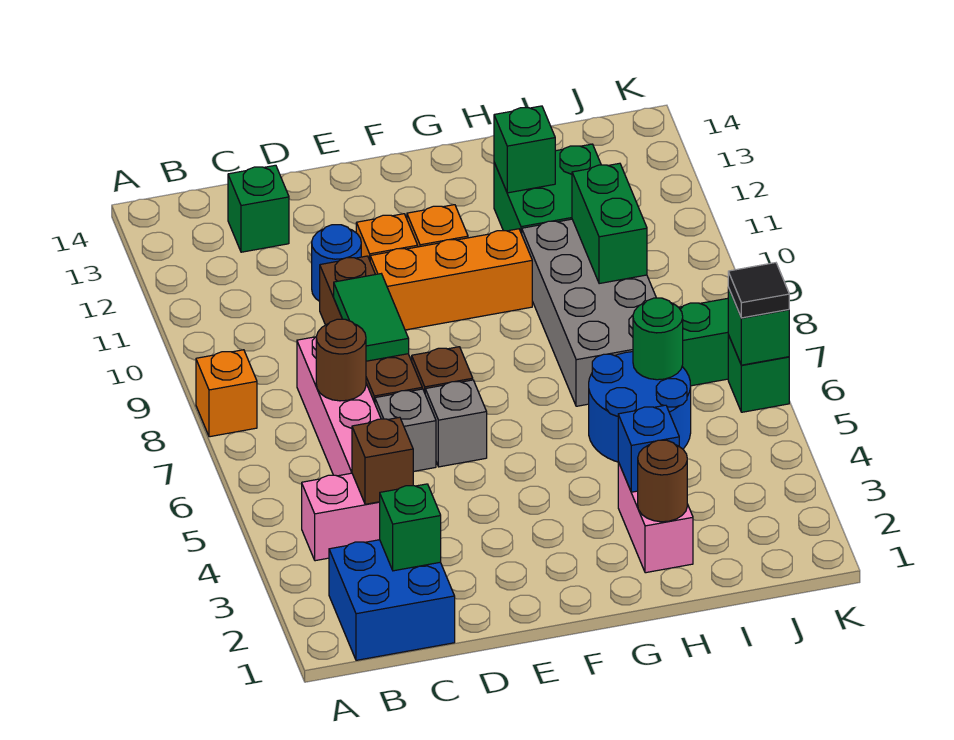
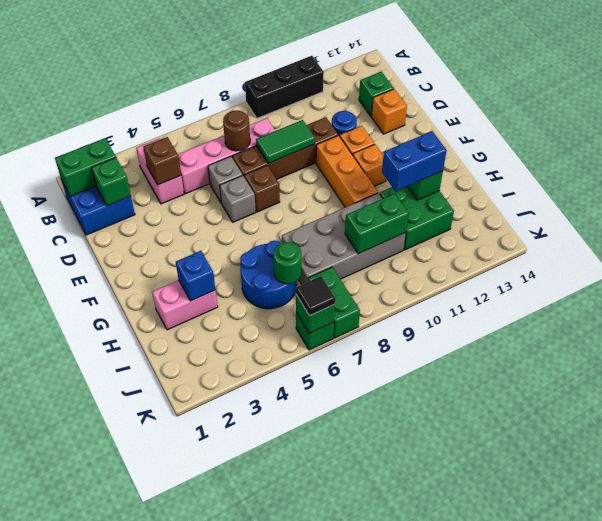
orange brick A8 level 1 -> orange brick D13 level 1
none -> black brick A9:A11 level 1
none -> green brick B1:B2 level 2
brown round brick H2 level 2 -> none
none -> blue brick H11:H12 level 3

